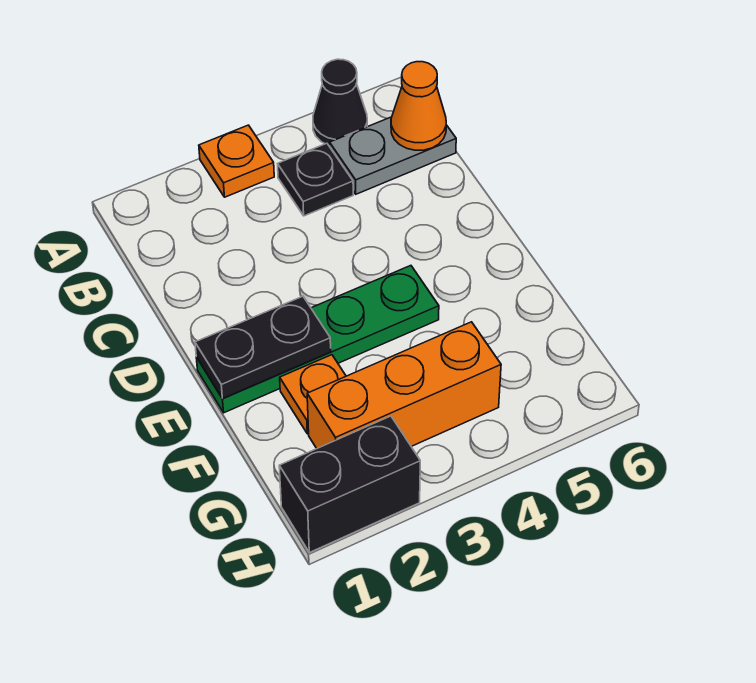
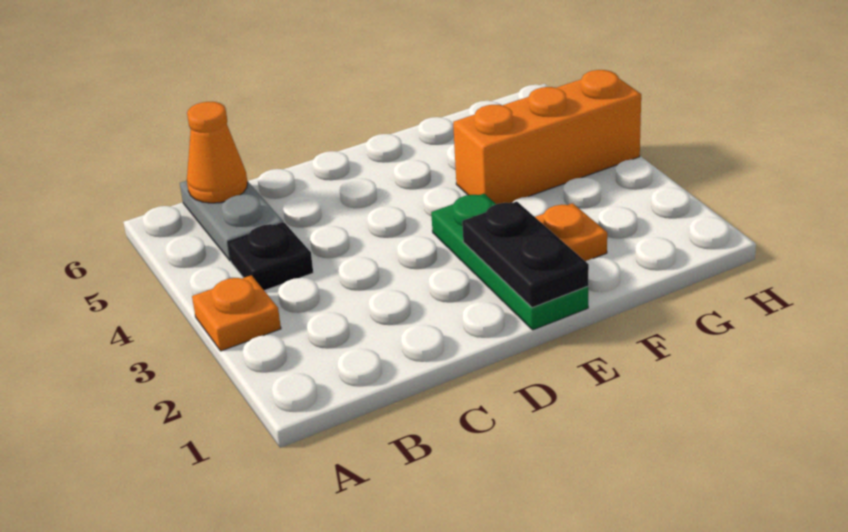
black cone A5 level 1 -> none
green plate E1:E4 level 1 -> green plate E1:E3 level 1
orange brick G2:G4 level 1 -> orange brick F4:H4 level 1
black brick H1:H2 level 1 -> none

